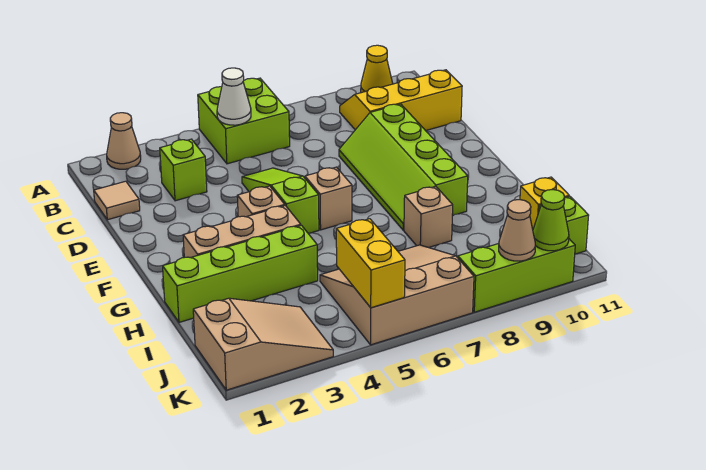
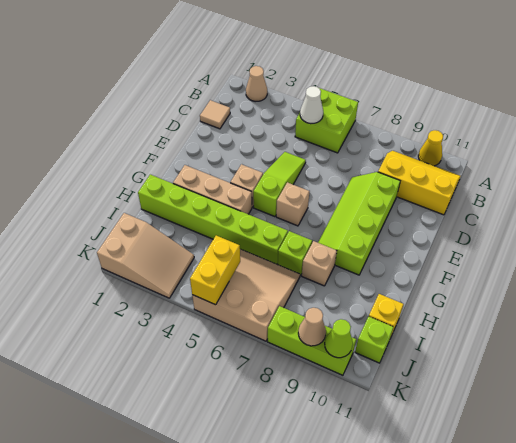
lime brick C3 level 1 -> lime brick H7 level 1
lime brick H1:H4 level 1 -> lime brick H1:H6 level 1

